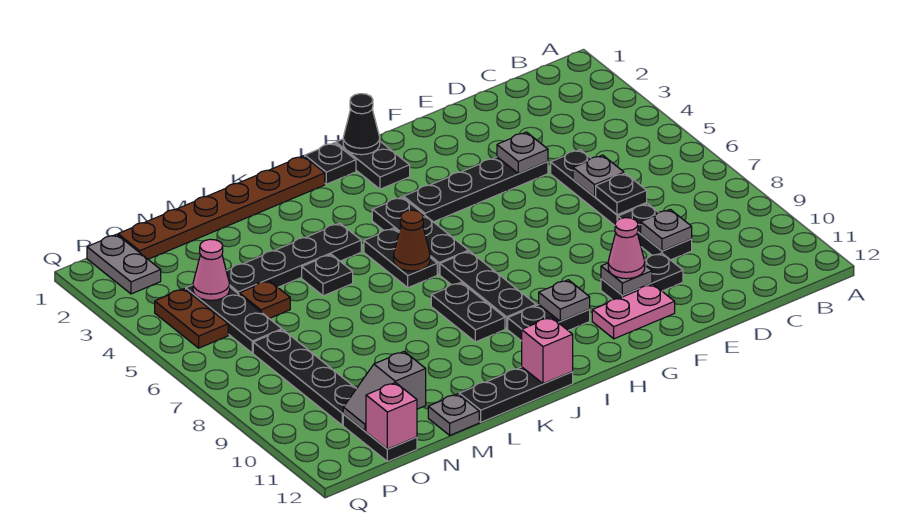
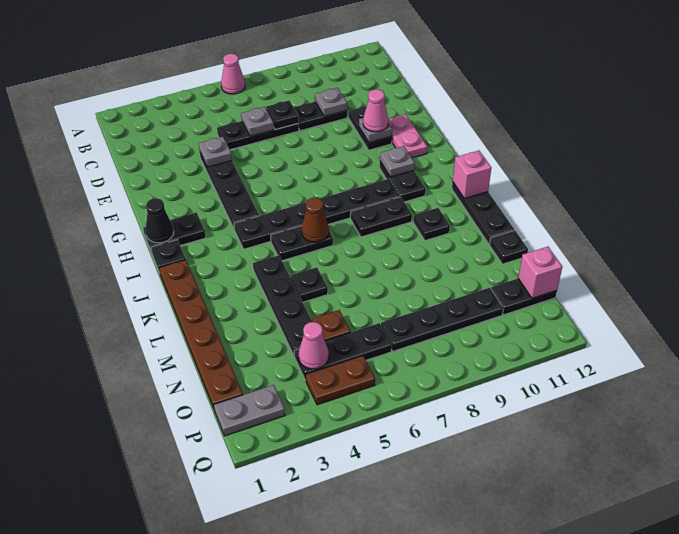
none -> pink cone A6 level 1
none -> black plate K10 level 1
grey plate M12 level 1 -> black plate M12 level 1
grey slope N11:O11 level 2 top N -> none

